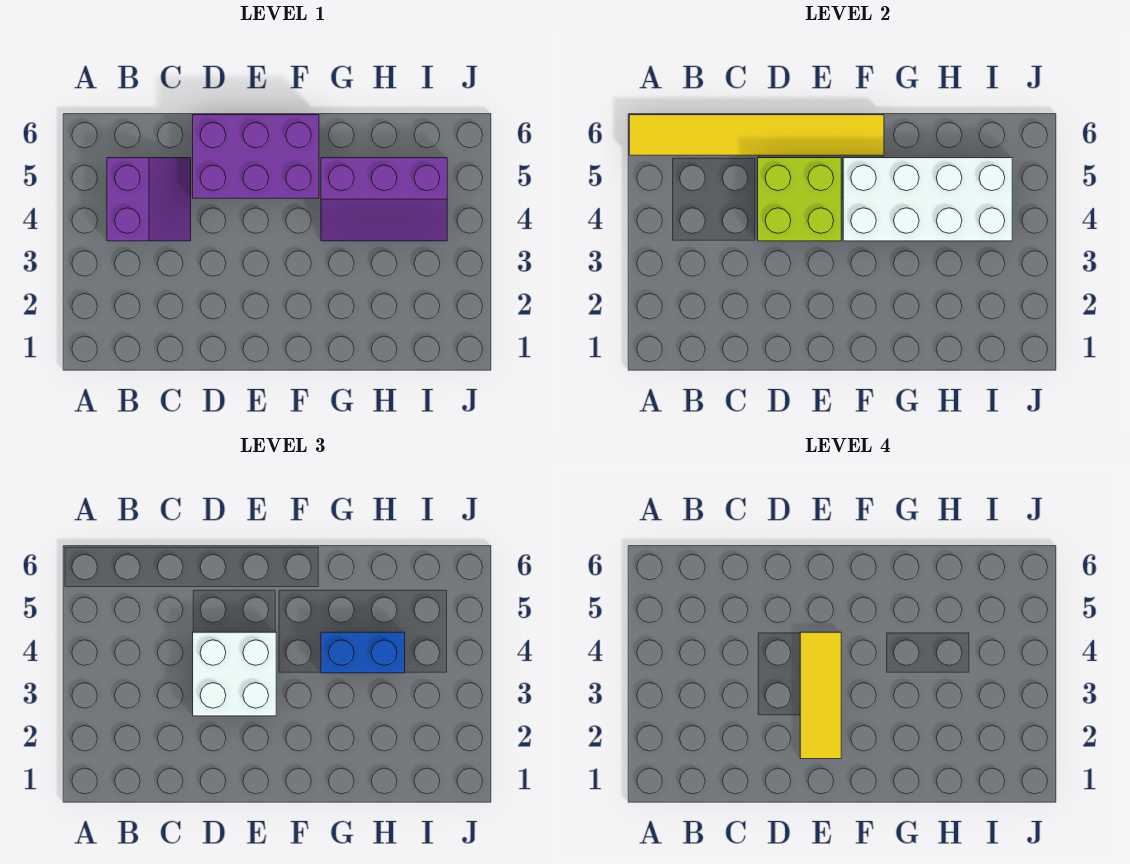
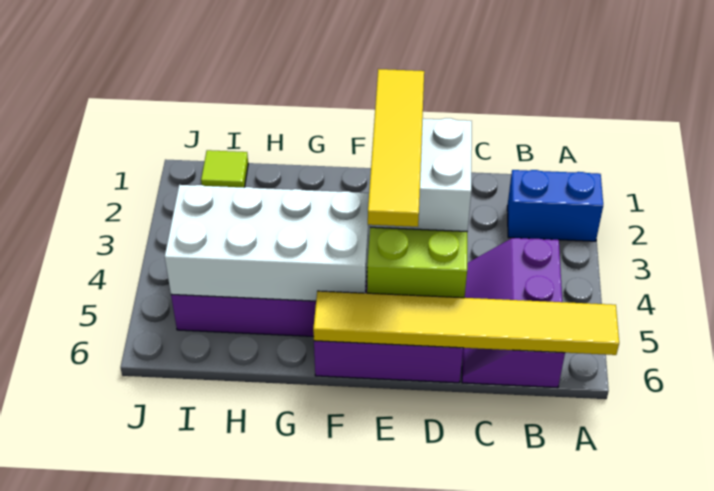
purple slope B4:C5 level 1 top B -> purple slope B4:C6 level 1 top B
yellow tile E2:E4 level 4 -> yellow tile E2:E5 level 4
blue brick G4:H4 level 3 -> blue brick A2:B2 level 1
none -> lime tile I1 level 1

